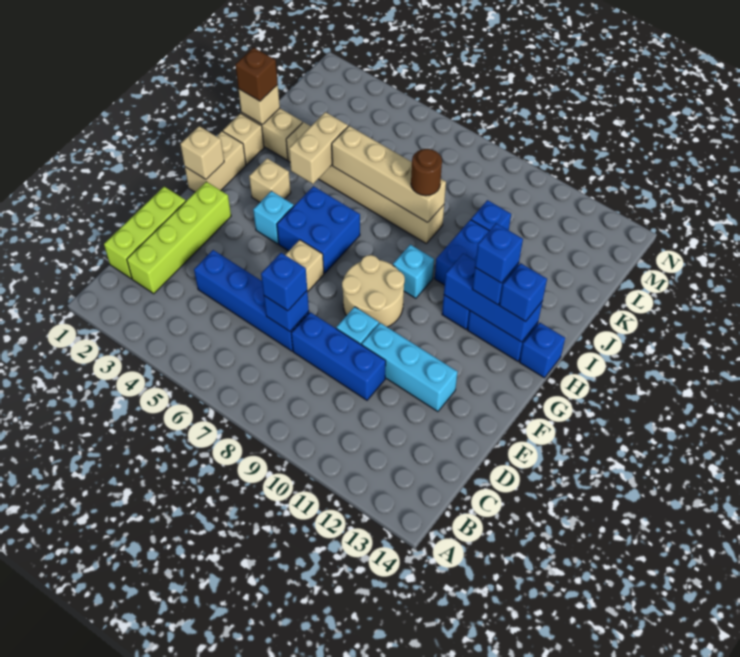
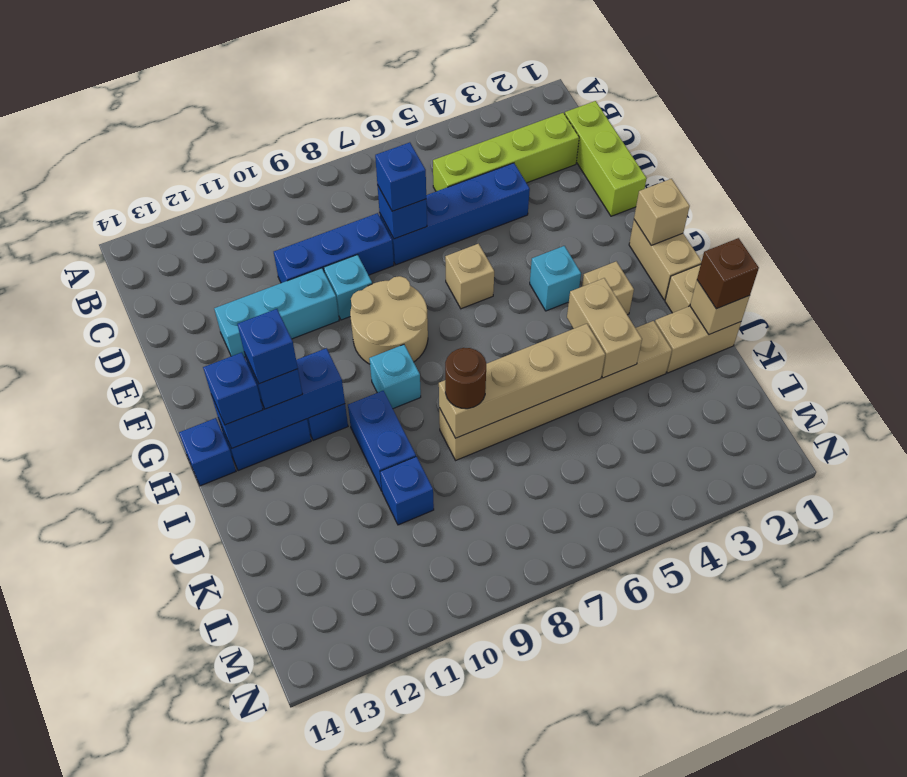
lime brick C2:F2 level 1 -> lime brick C2:C5 level 1
blue brick G5:H6 level 1 -> none

